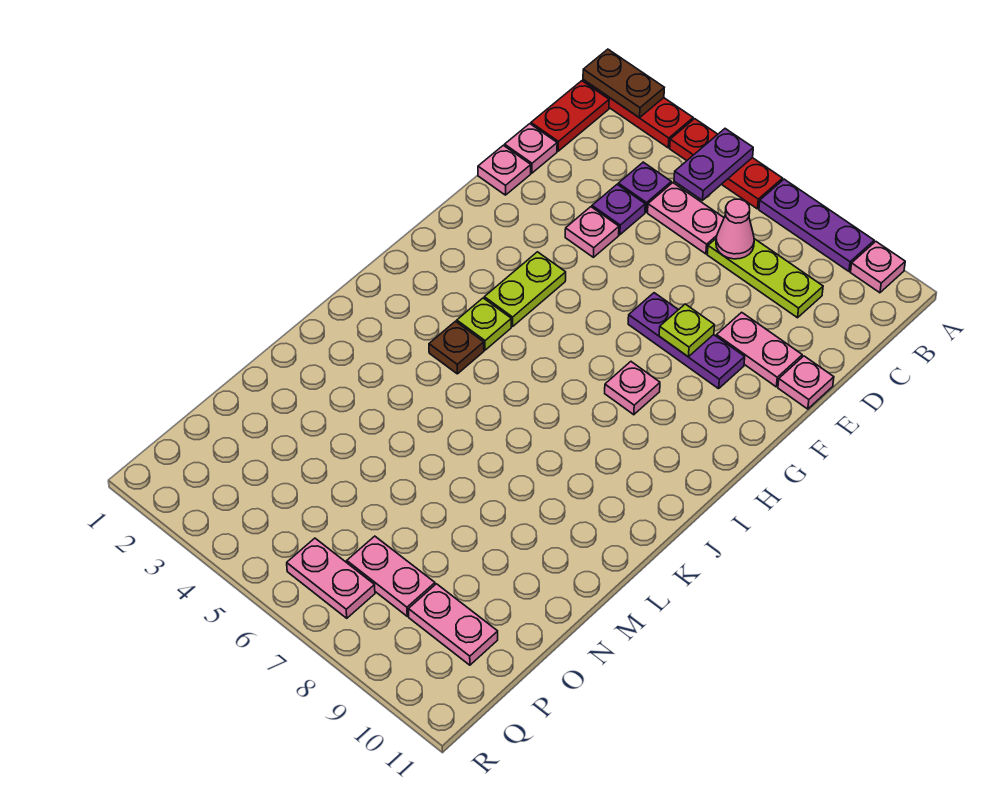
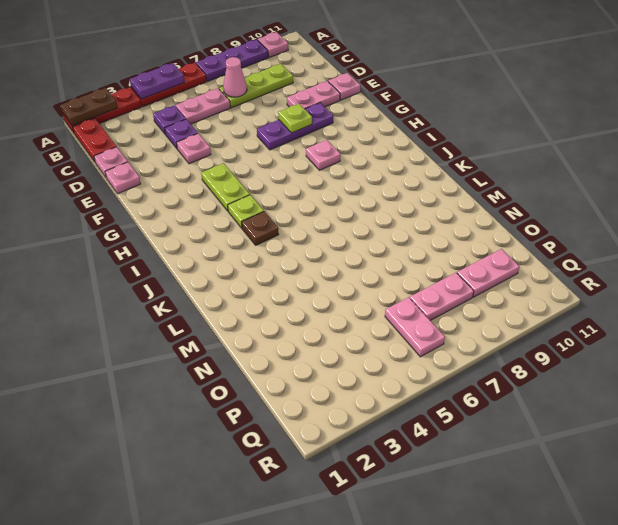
purple plate A5:B5 level 2 -> purple plate A4:A5 level 2
pink plate Q6:Q7 level 1 -> pink plate P6:Q6 level 1

